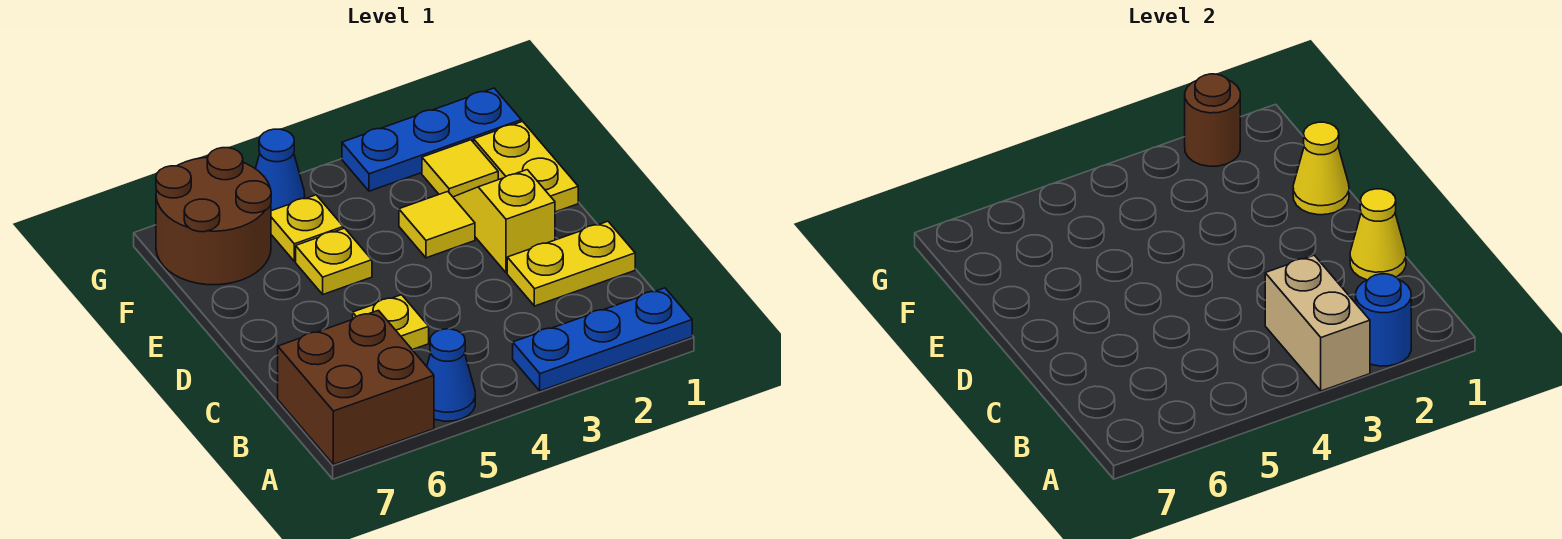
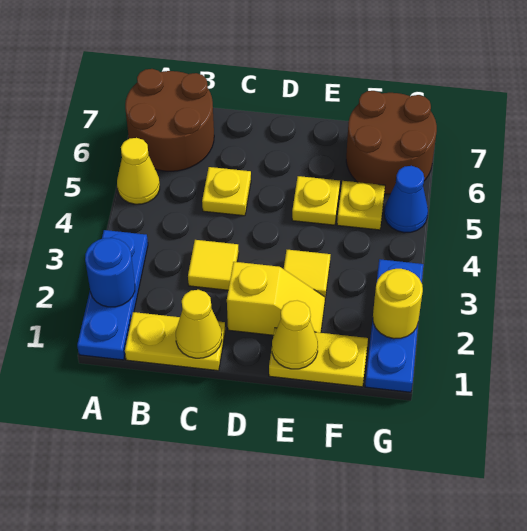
tan brick A3:B3 level 2 -> none
blue cone A5 level 1 -> yellow cone A5 level 1
brown brick A6:B7 level 1 -> brown round brick A6:B7 level 1
yellow plate C1:C2 level 1 -> yellow plate B1:C1 level 1
yellow tile F2 level 1 -> yellow tile C3 level 1
brown round brick G2 level 2 -> yellow round brick G2 level 2

